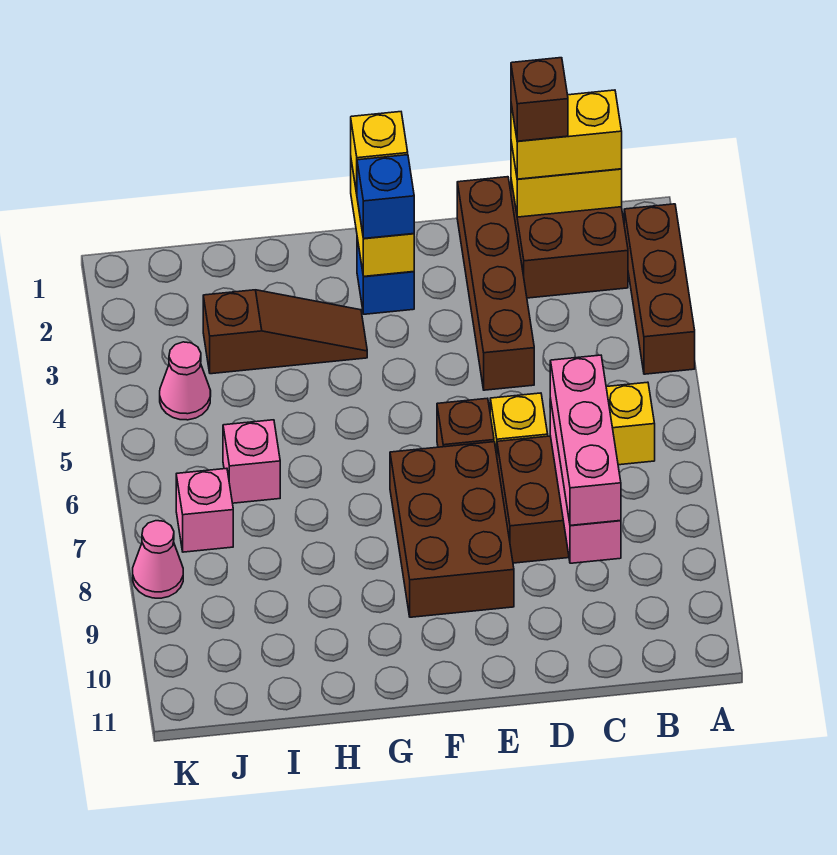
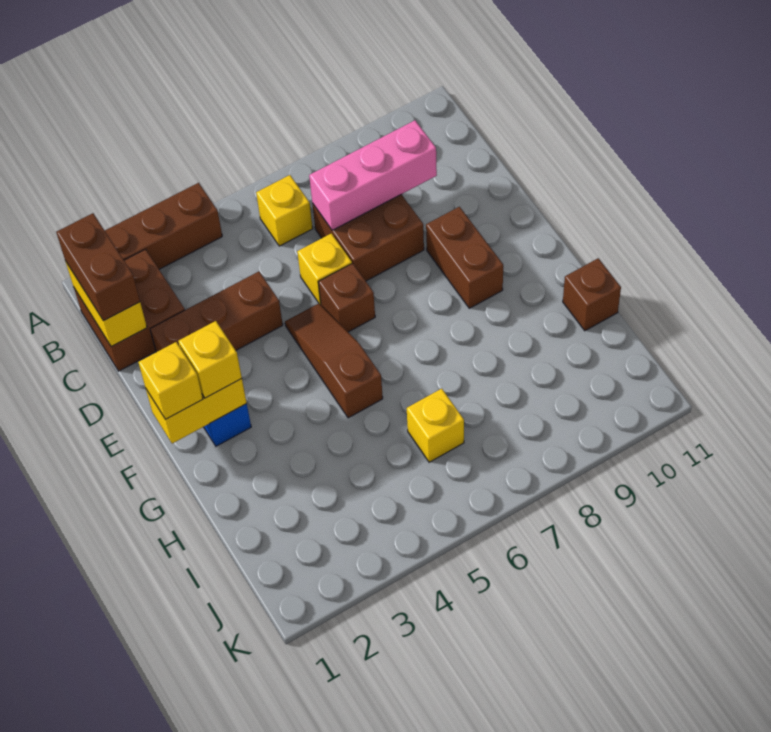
yellow brick B1:C1 level 3 -> brown brick B1:C1 level 3
brown brick C1 level 4 -> brown brick H11 level 1
pink brick C7:C9 level 3 -> none
brown brick D1:D4 level 1 -> brown brick D2:D4 level 1
brown brick E7:F9 level 1 -> brown brick E9:F9 level 1
blue brick F2 level 3 -> yellow brick F2 level 3
brown slope G3:I3 level 1 top I -> brown slope E5:G5 level 1 top G
pink brick I6 level 1 -> yellow brick I6 level 1
pink cone J4 level 1 -> none
pink brick J7 level 1 -> none
pink cone K8 level 1 -> none

